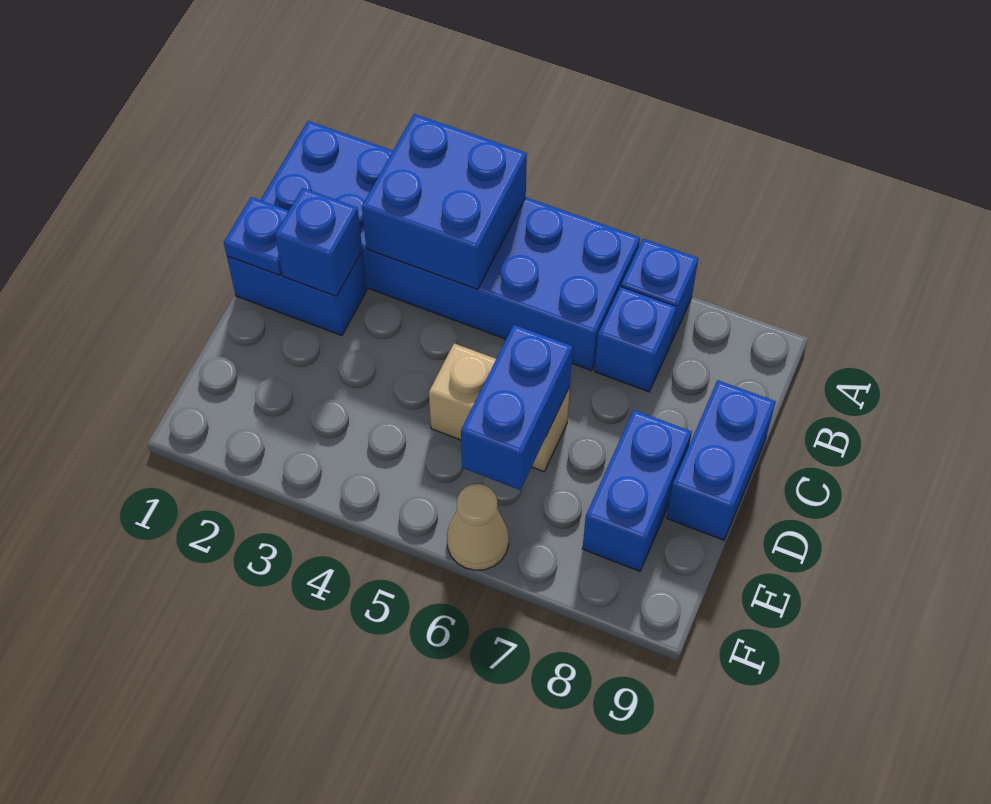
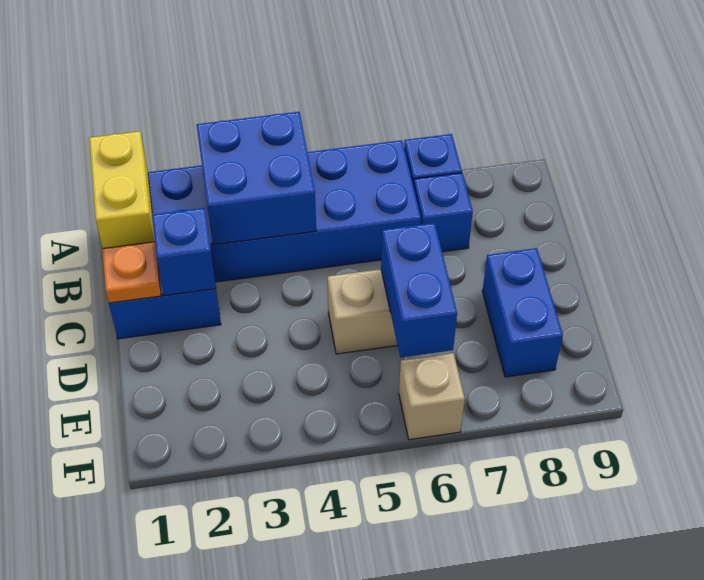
none -> yellow brick A1:B1 level 2
blue plate C1 level 2 -> orange plate C1 level 2
blue brick C9:D9 level 1 -> none
tan cone F6 level 1 -> tan brick F6 level 1

